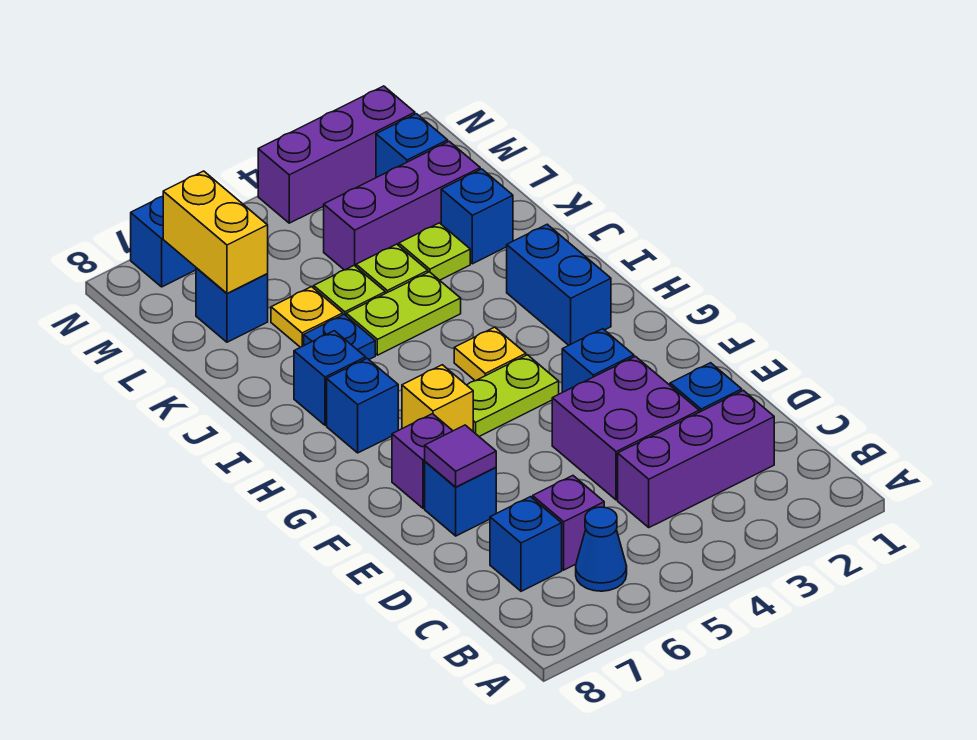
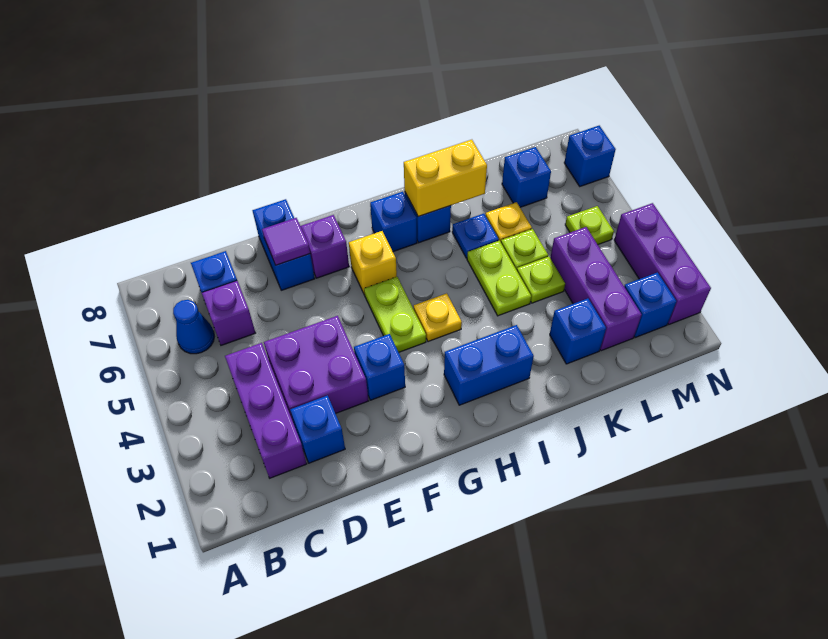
blue brick E7 level 1 -> blue brick E7:E8 level 1
lime plate K3 level 1 -> lime plate M5 level 1
yellow brick L7:M7 level 2 -> yellow brick I7:J7 level 2

